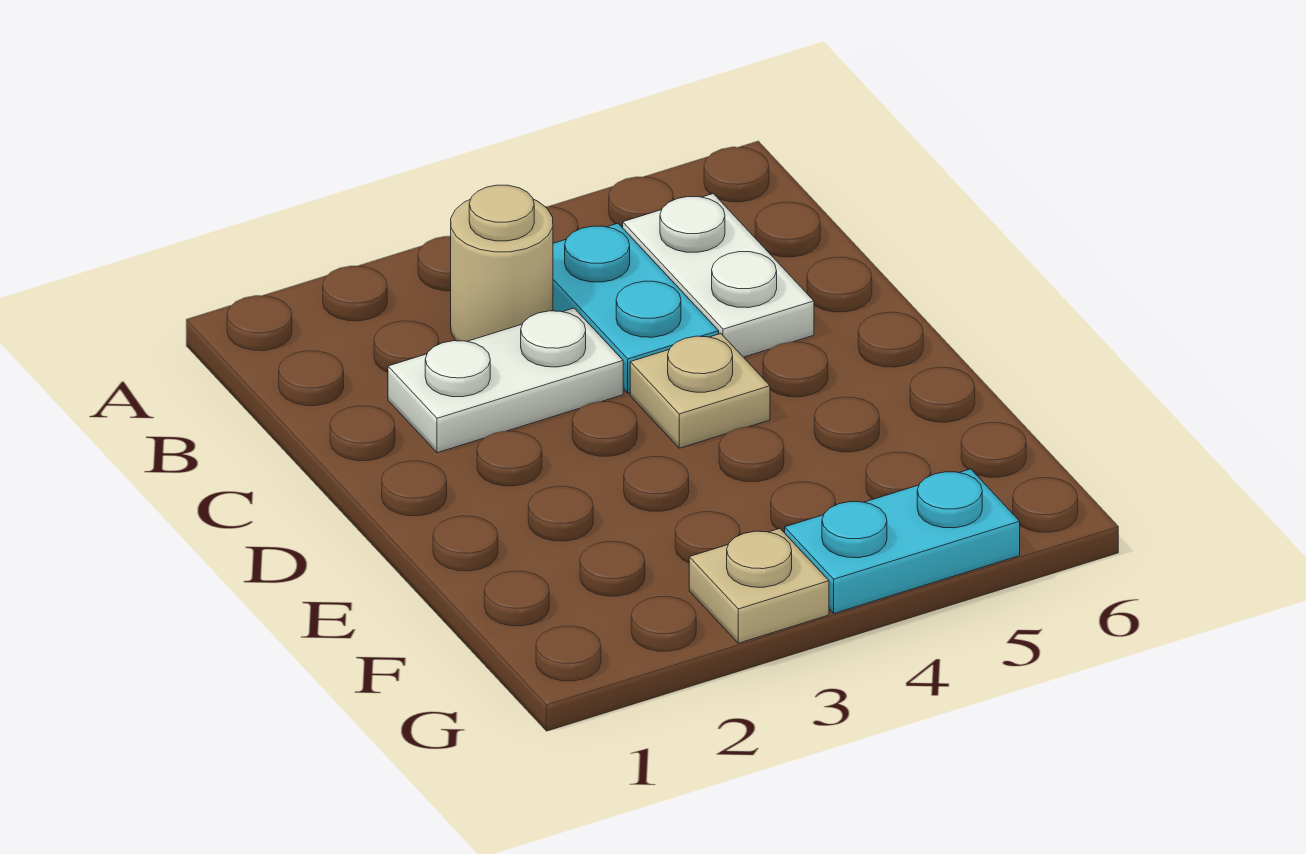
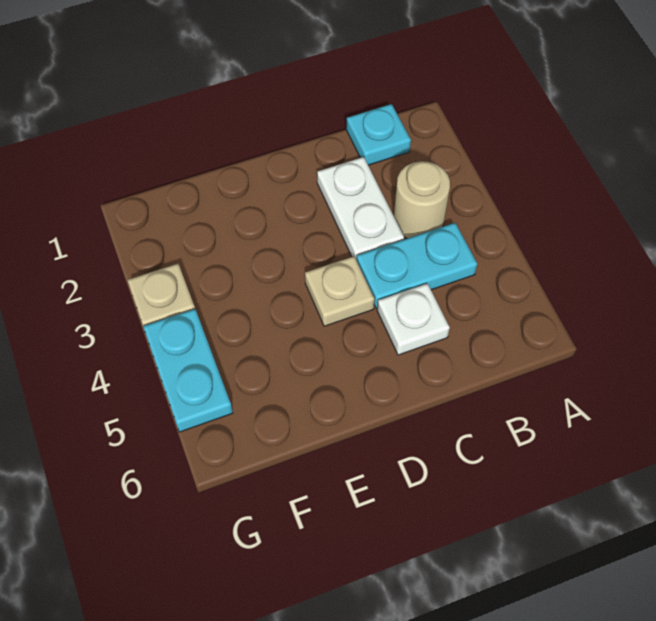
none -> cyan plate B1 level 1
white plate B5:C5 level 1 -> white plate C5 level 1

